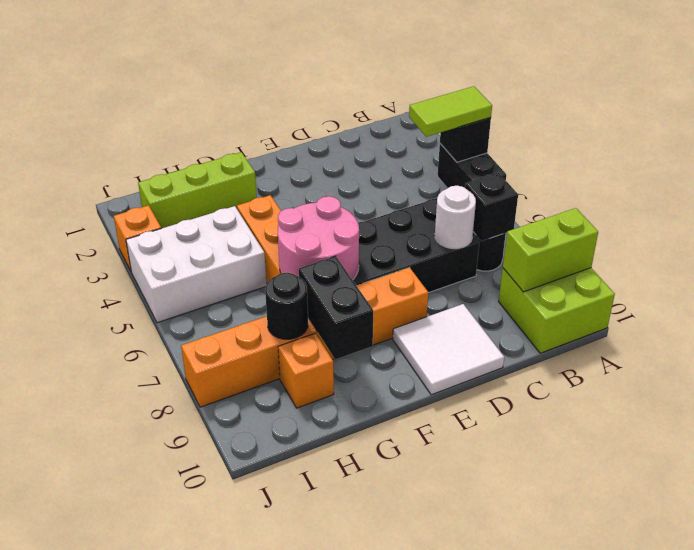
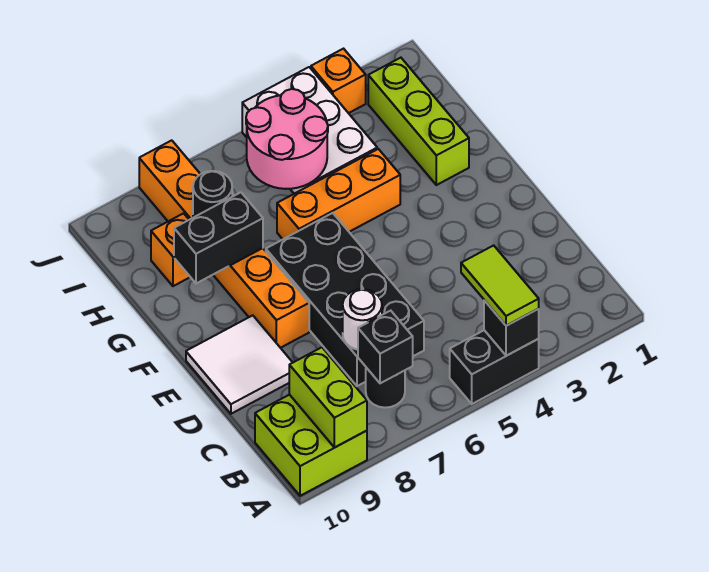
pink round brick F6:G7 level 2 -> pink round brick H5:I6 level 2

